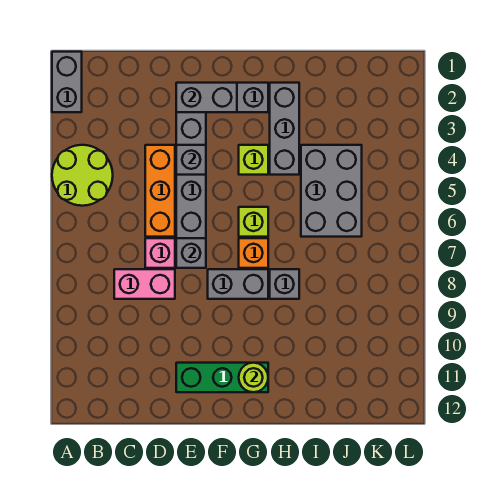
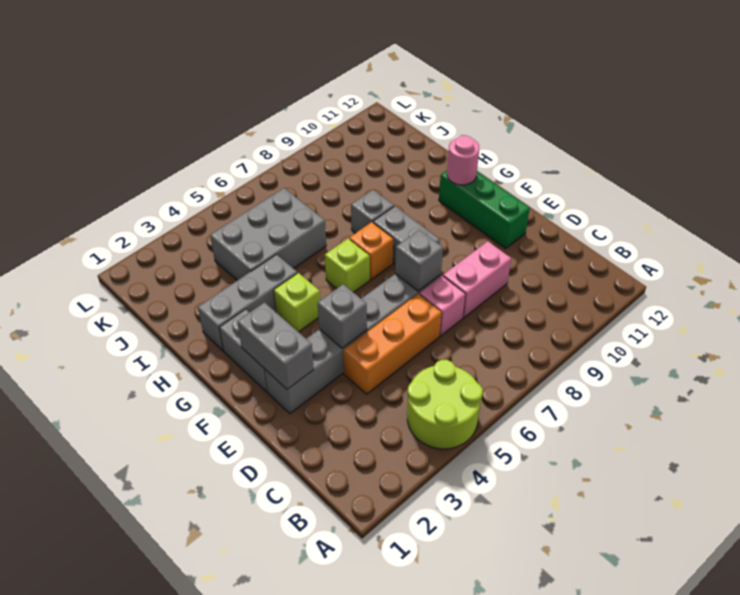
grey brick A1:A2 level 1 -> none
pink brick C8:D8 level 1 -> pink brick D8:D9 level 1
lime round brick G11 level 2 -> pink round brick G11 level 2

